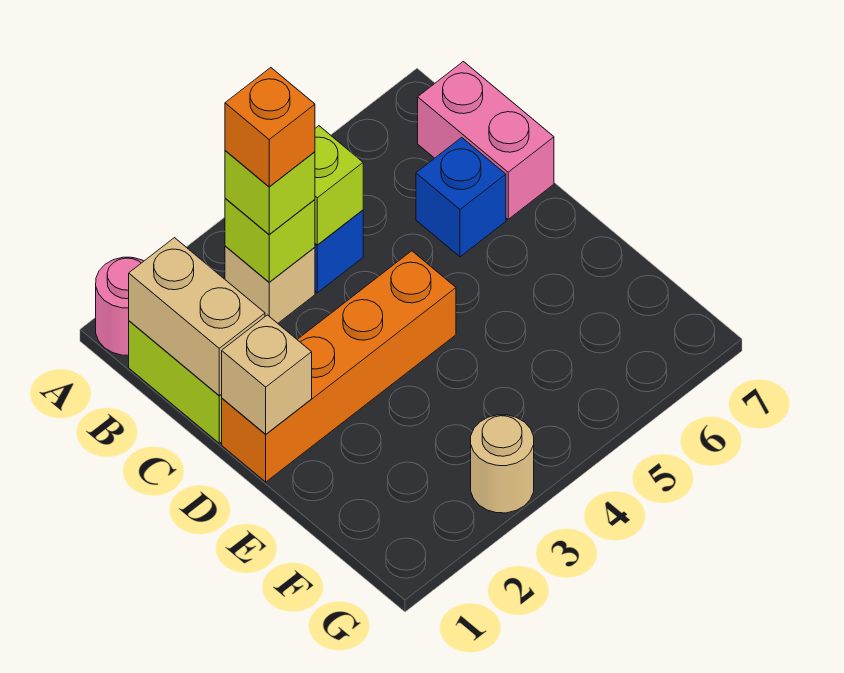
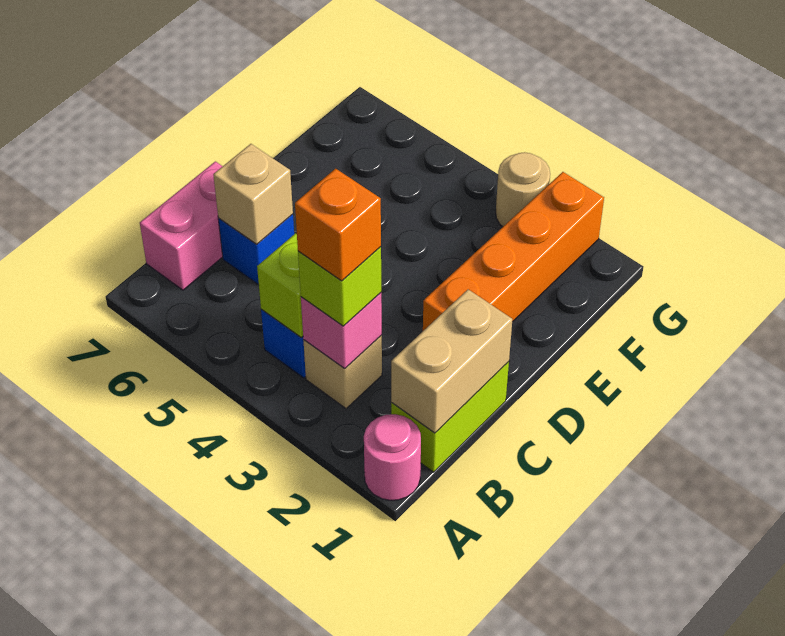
lime brick B3 level 2 -> pink brick B3 level 2
orange brick D1:D4 level 1 -> orange brick D2:G2 level 1
tan brick D1 level 2 -> tan brick C6 level 2

